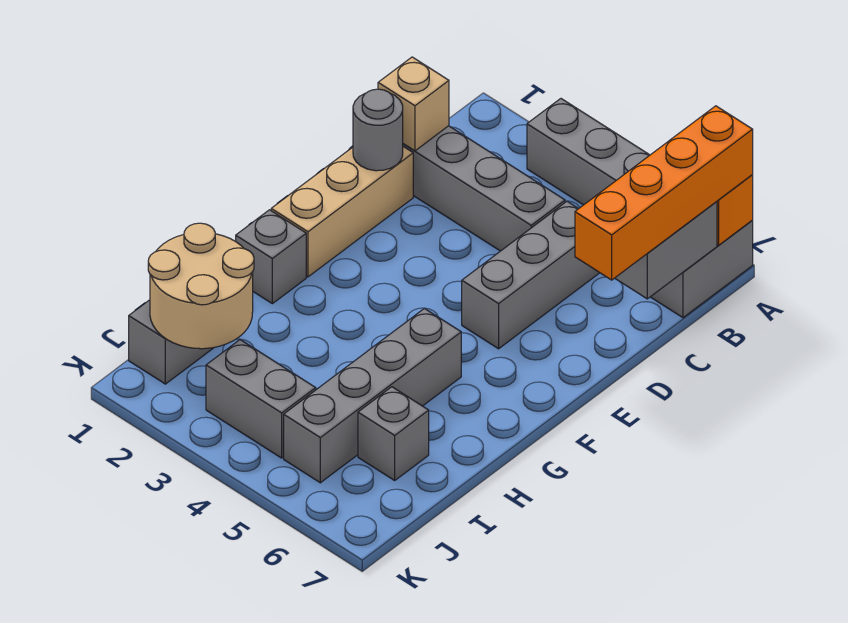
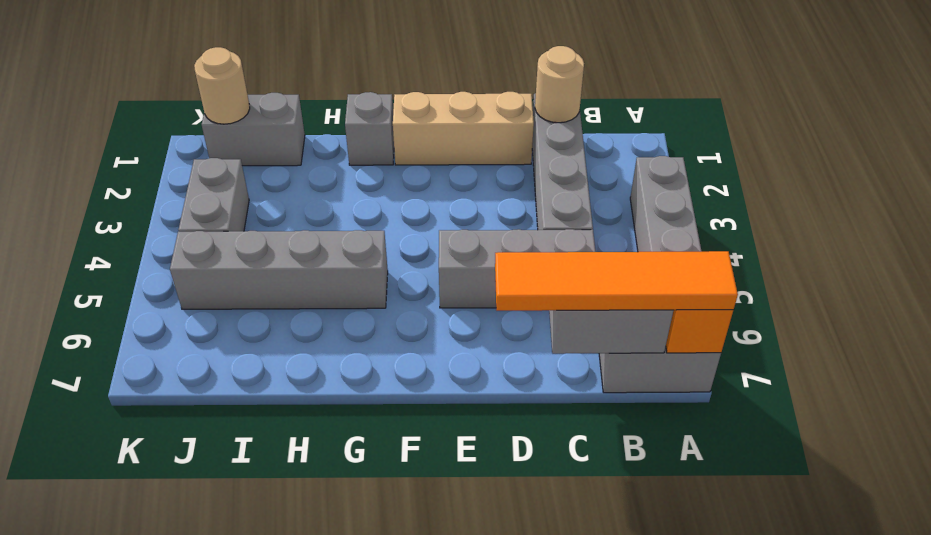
orange brick A7:D7 level 3 -> orange tile A7:D7 level 3
tan brick C1 level 2 -> tan round brick C1 level 2
grey round brick D1 level 2 -> none
tan round brick I1:J2 level 2 -> tan round brick J1 level 2
grey brick I6 level 1 -> none

